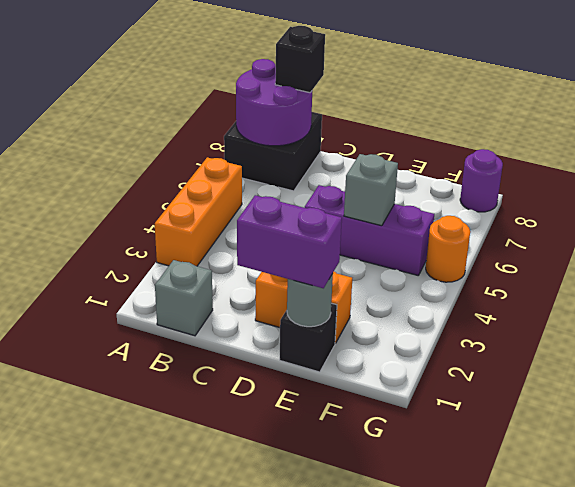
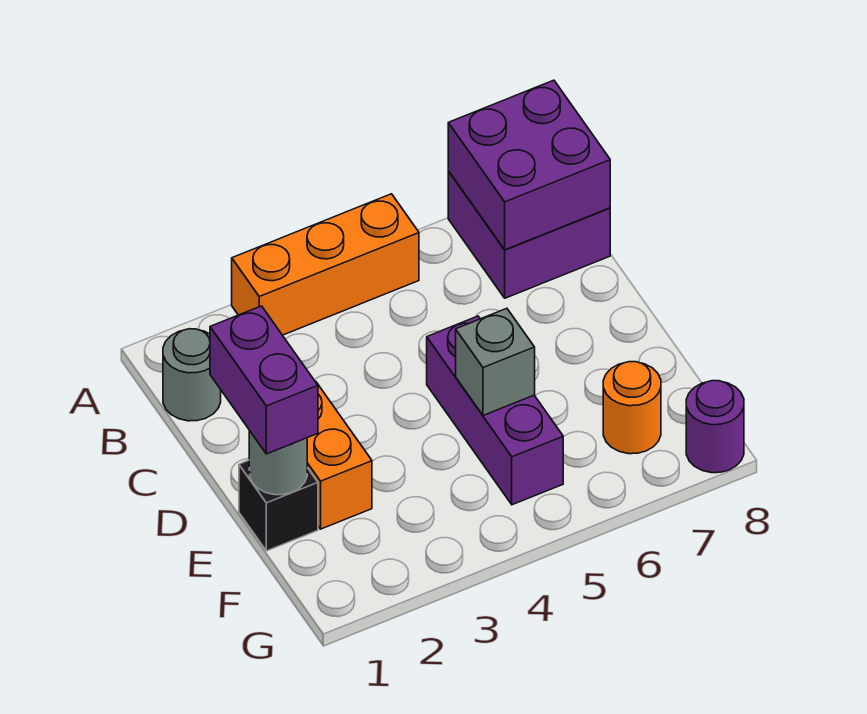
black brick A7:B8 level 1 -> purple brick A7:B8 level 1
purple round brick A7:B8 level 2 -> purple brick A7:B8 level 2
grey brick B1 level 1 -> grey round brick B1 level 1
black brick B8 level 3 -> none
orange round brick G5 level 1 -> orange round brick F7 level 1

